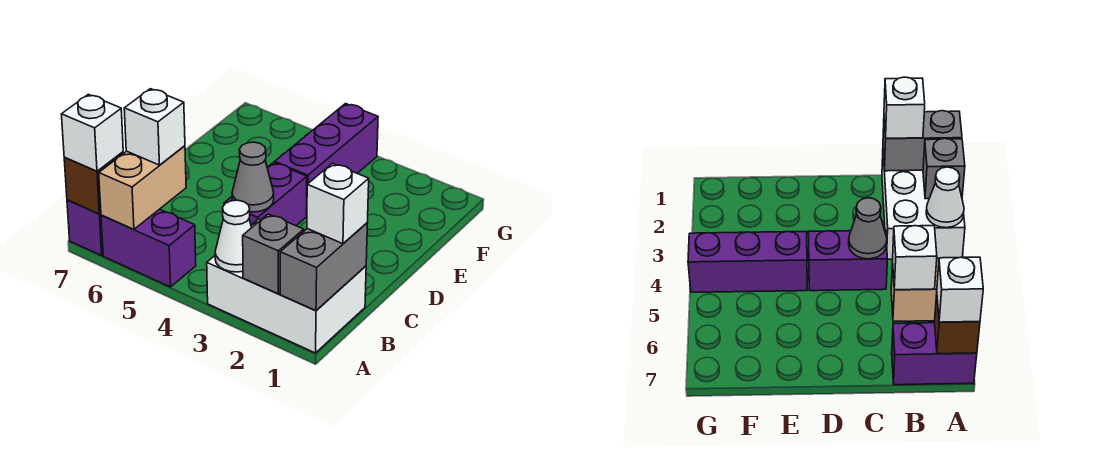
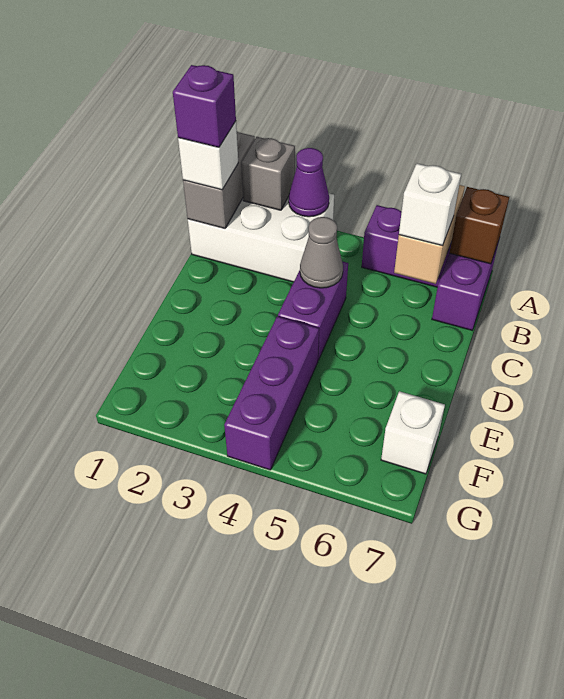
white cone A3 level 2 -> purple cone A3 level 2
white brick A7 level 3 -> white brick F7 level 1
none -> purple brick B1 level 4

